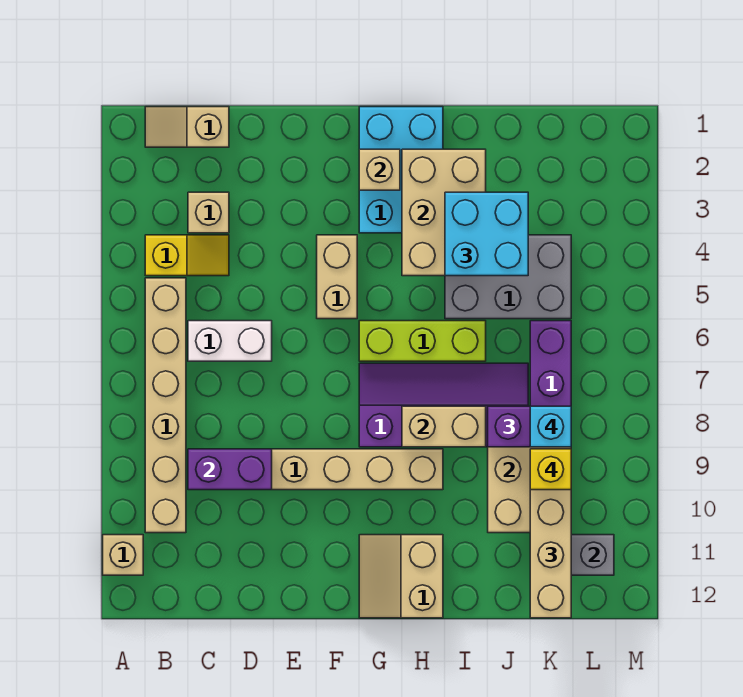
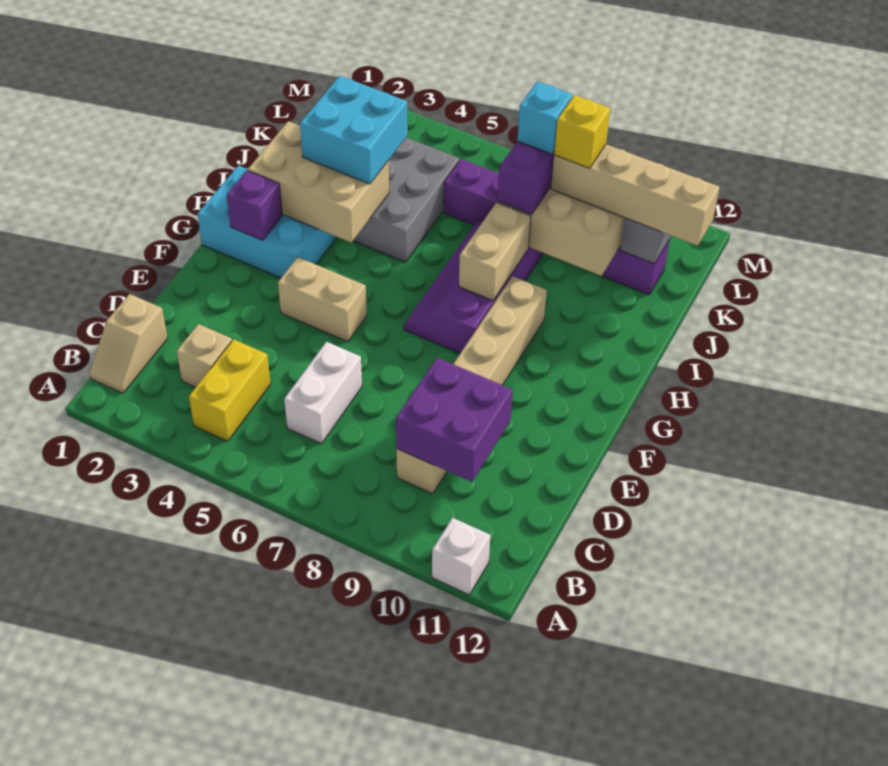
tan brick A11 level 1 -> white brick A11 level 1
yellow slope B4:C4 level 1 top B -> yellow brick B4:C4 level 1
tan brick B5:B10 level 1 -> none
purple brick C9:D9 level 2 -> purple brick C9:D10 level 2
tan brick G2 level 2 -> purple brick G2 level 2
lime brick G6:I6 level 1 -> none
tan slope G11:H12 level 1 top H -> none

